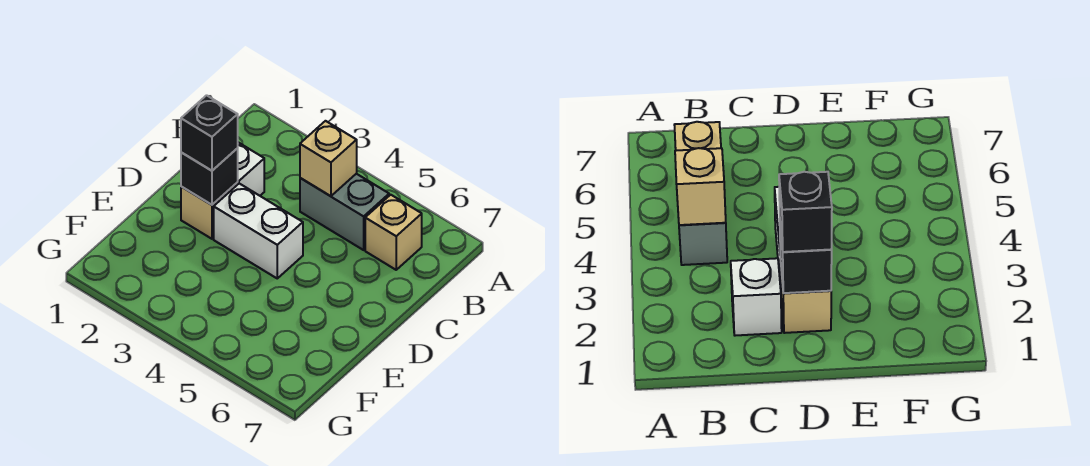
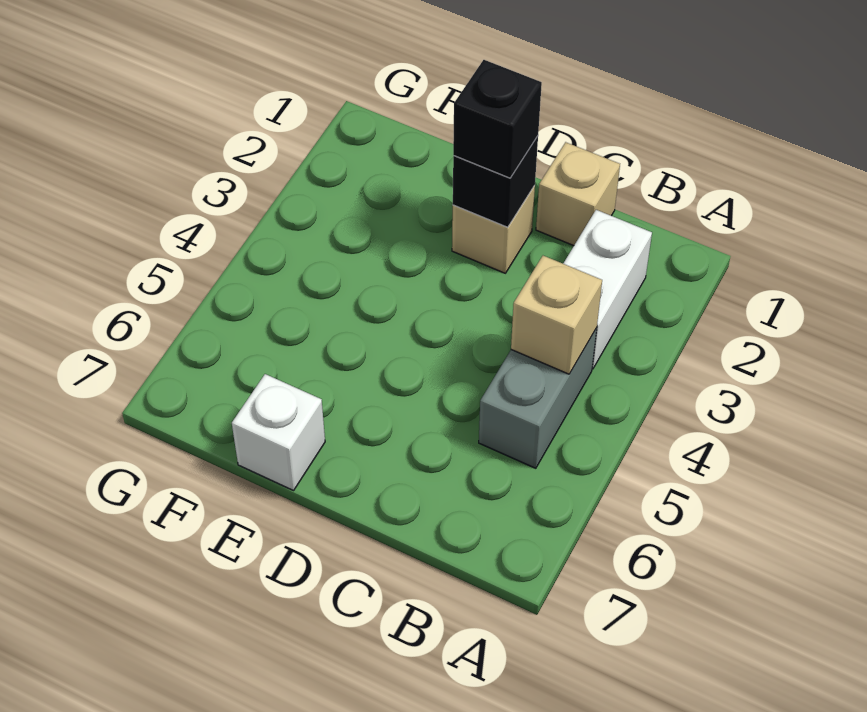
tan brick B6 level 1 -> tan brick C1 level 1
white brick C2 level 1 -> white brick E7 level 1
white brick D3:D4 level 1 -> white brick B2:B3 level 1

